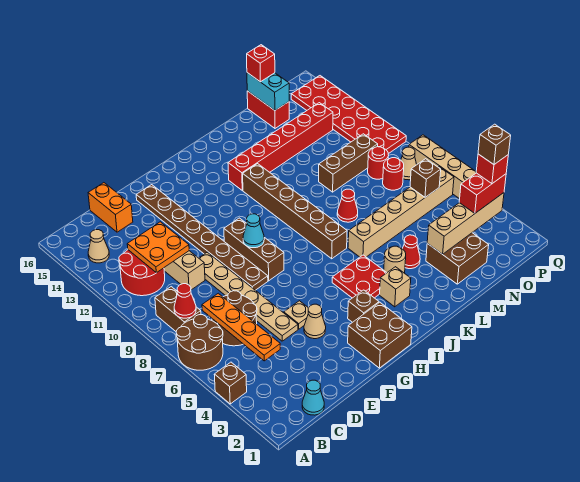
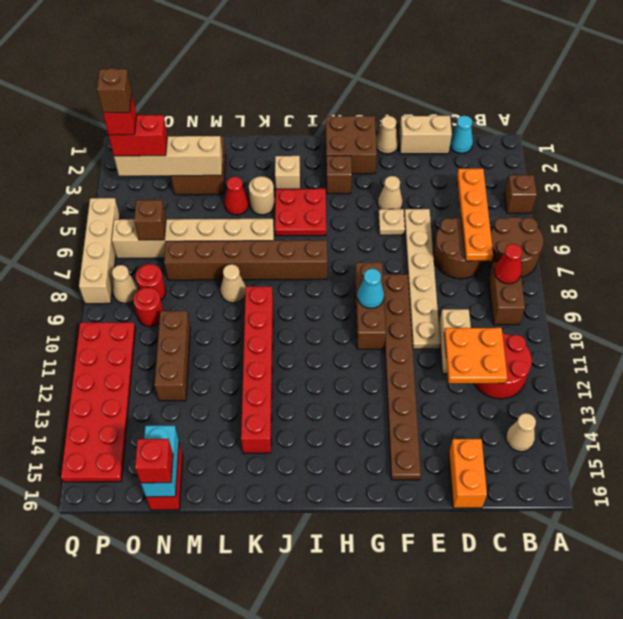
none -> tan brick D1:E1 level 1
none -> tan cone F1 level 1
brown brick J7:J12 level 1 -> brown brick I7:N7 level 1
red brick J13:O13 level 1 -> red brick K9:K14 level 1
red cone L8 level 1 -> tan cone L8 level 1
brown brick M10:O10 level 1 -> brown brick N10:N12 level 1

